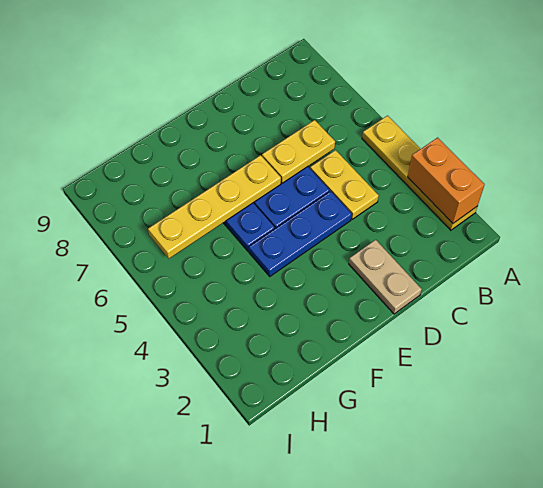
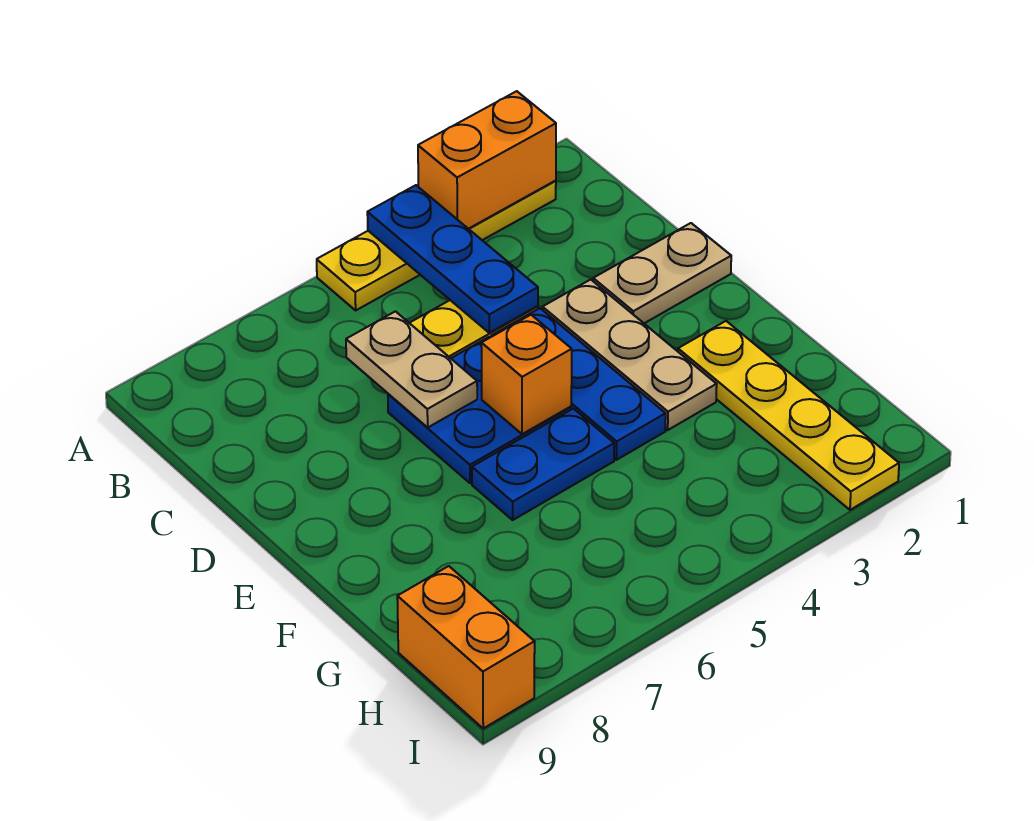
none -> blue plate A4:C4 level 2
yellow plate C6:D6 level 2 -> tan plate C6:D6 level 2
none -> tan plate D3:F3 level 1
none -> orange brick E5 level 2
yellow plate E6:H6 level 2 -> yellow plate F2:I2 level 1
none -> orange brick H9:I9 level 1

